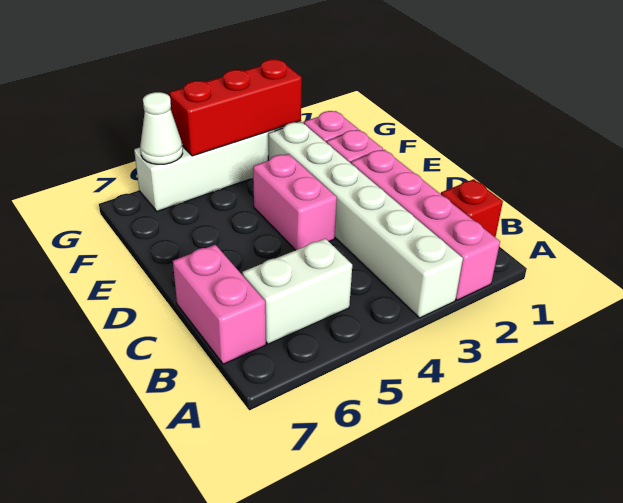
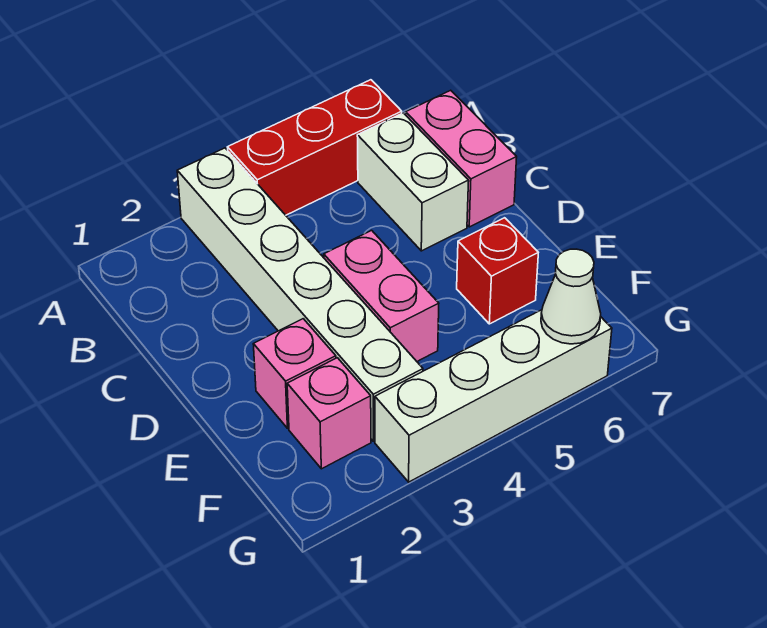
pink brick A2:D2 level 1 -> none
red brick B1 level 1 -> red brick E6 level 1
white brick B5:B6 level 1 -> white brick B6:C6 level 1
red brick G3:G5 level 2 -> red brick A4:A6 level 1

